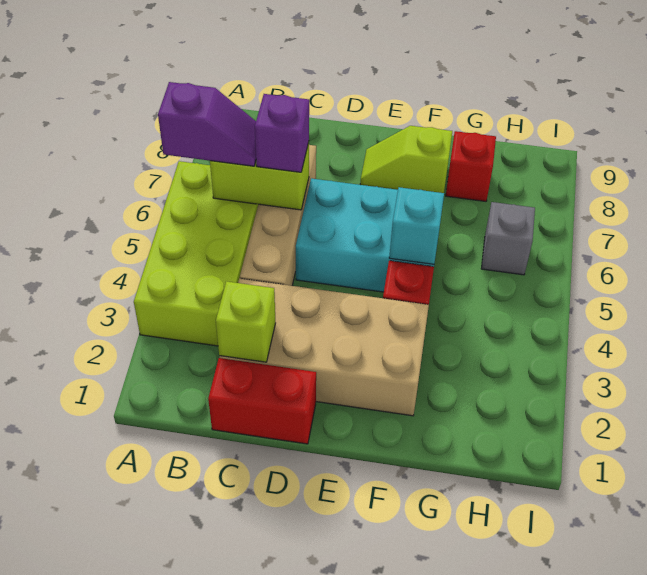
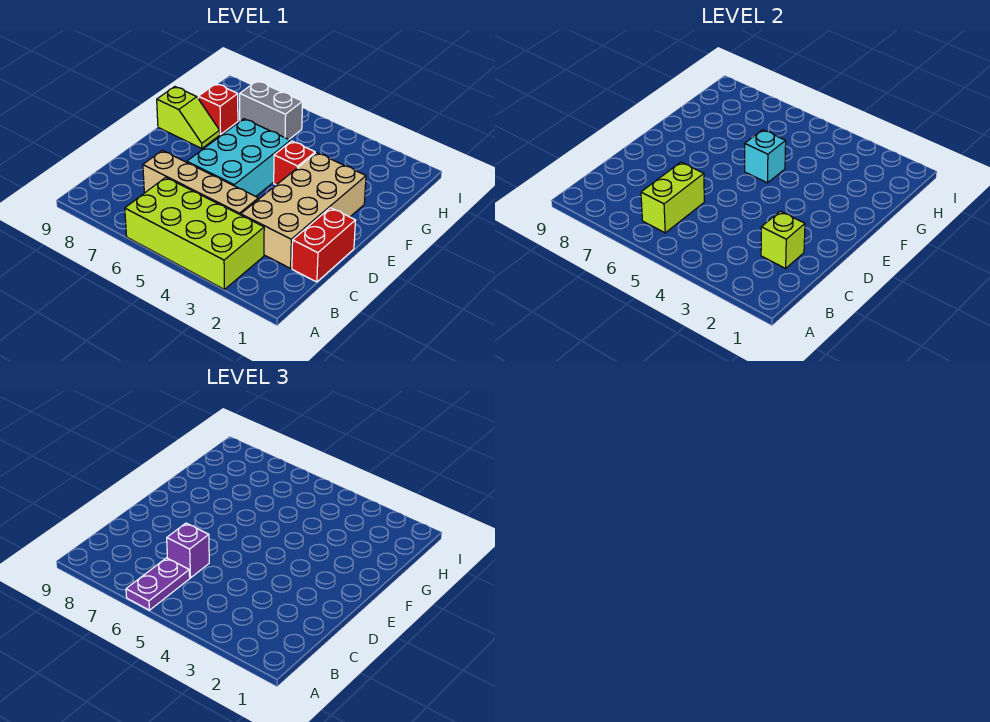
purple slope A6:B6 level 3 top A -> purple plate A6:B6 level 3
lime slope E8:F8 level 1 top F -> lime slope F8:F9 level 1 top 9
grey brick H6 level 1 -> grey brick H6:H7 level 1

